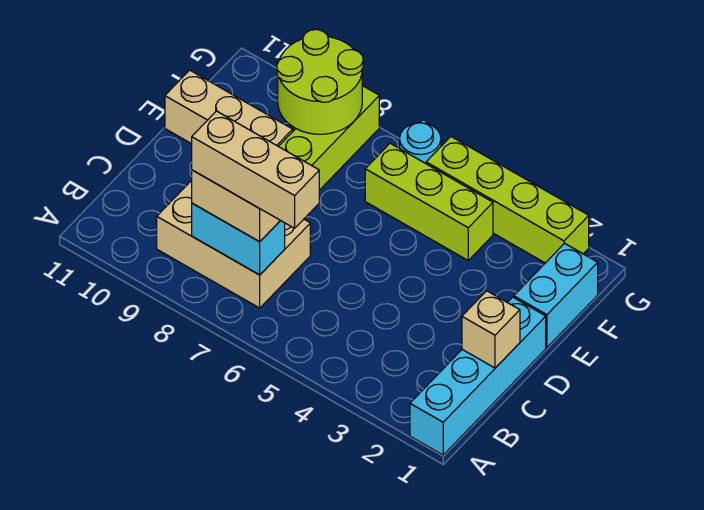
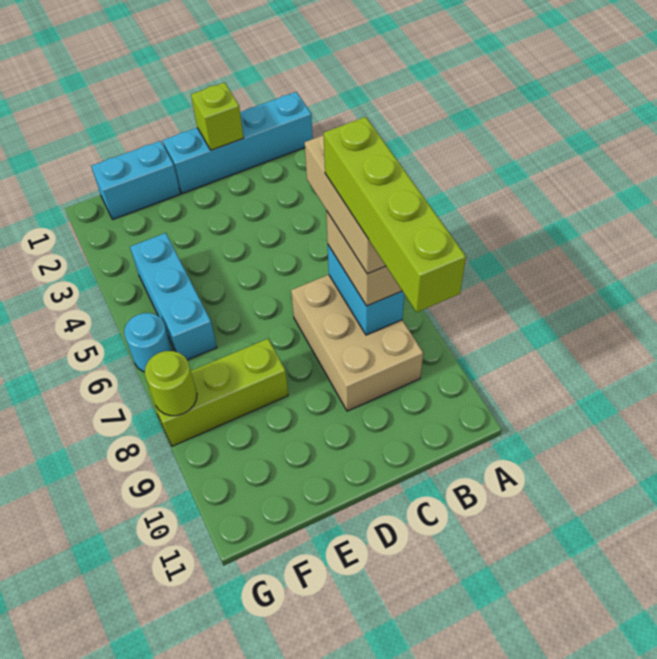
tan brick C1 level 2 -> lime brick C1 level 2
tan brick E9:E11 level 1 -> none
lime brick F4:F6 level 1 -> cyan brick F4:F6 level 1
lime round brick F8:G9 level 2 -> lime round brick G8 level 2
lime brick G2:G5 level 1 -> lime brick B7:B10 level 5

